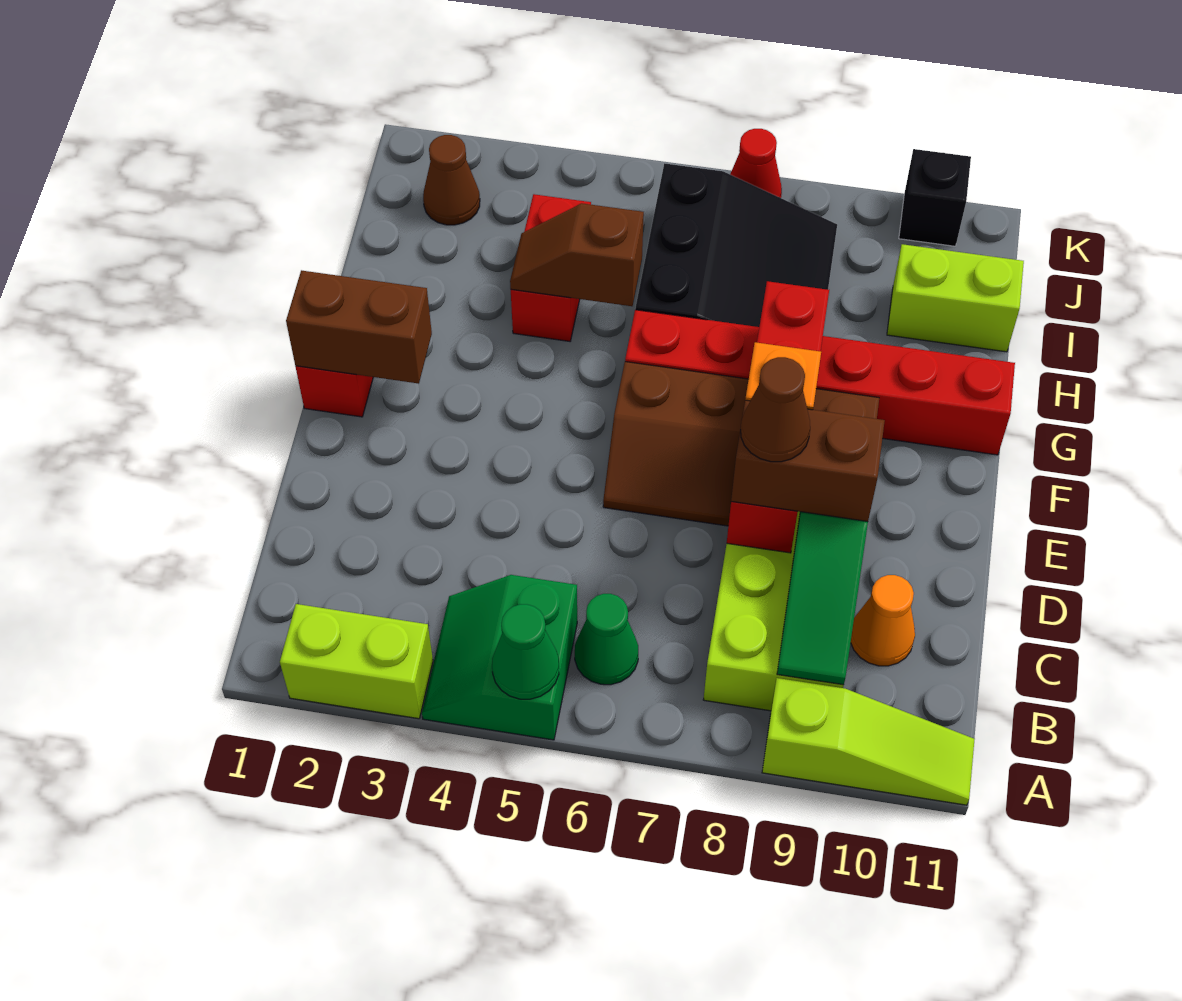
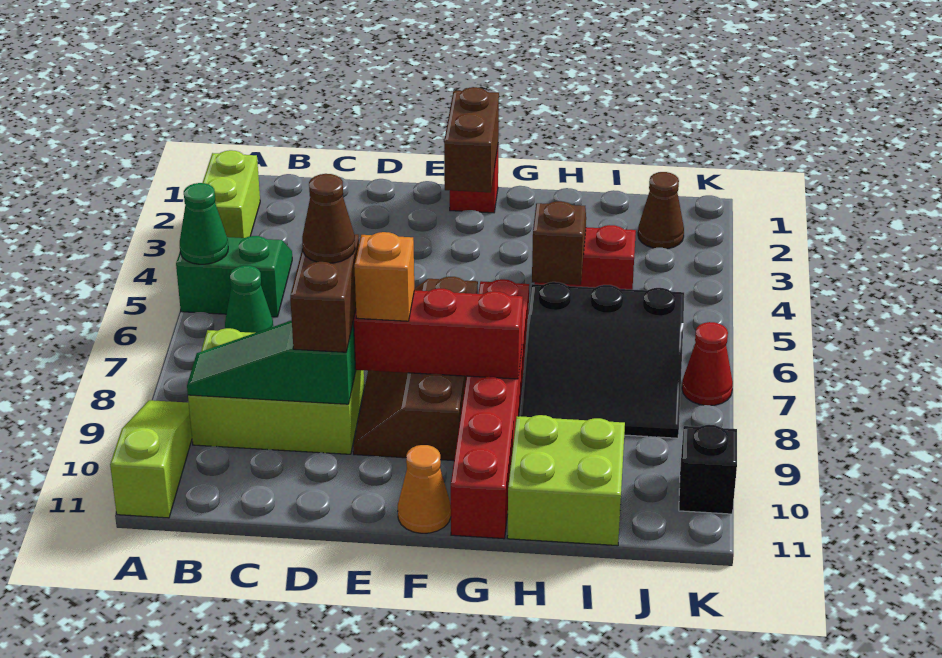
lime slope A9:A11 level 1 top 9 -> lime slope A9:A11 level 1 top 11
orange cone C10 level 1 -> orange cone F11 level 1
lime brick I10:I11 level 1 -> lime brick H10:I11 level 1

